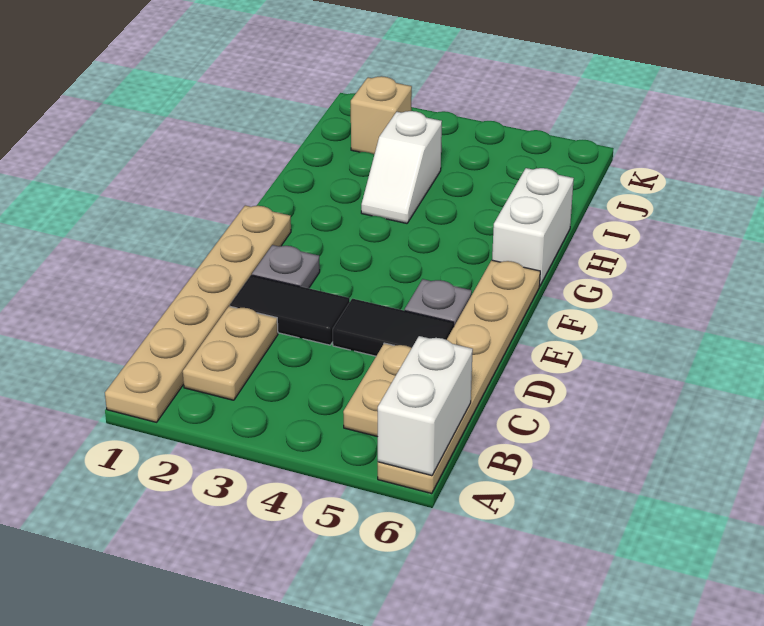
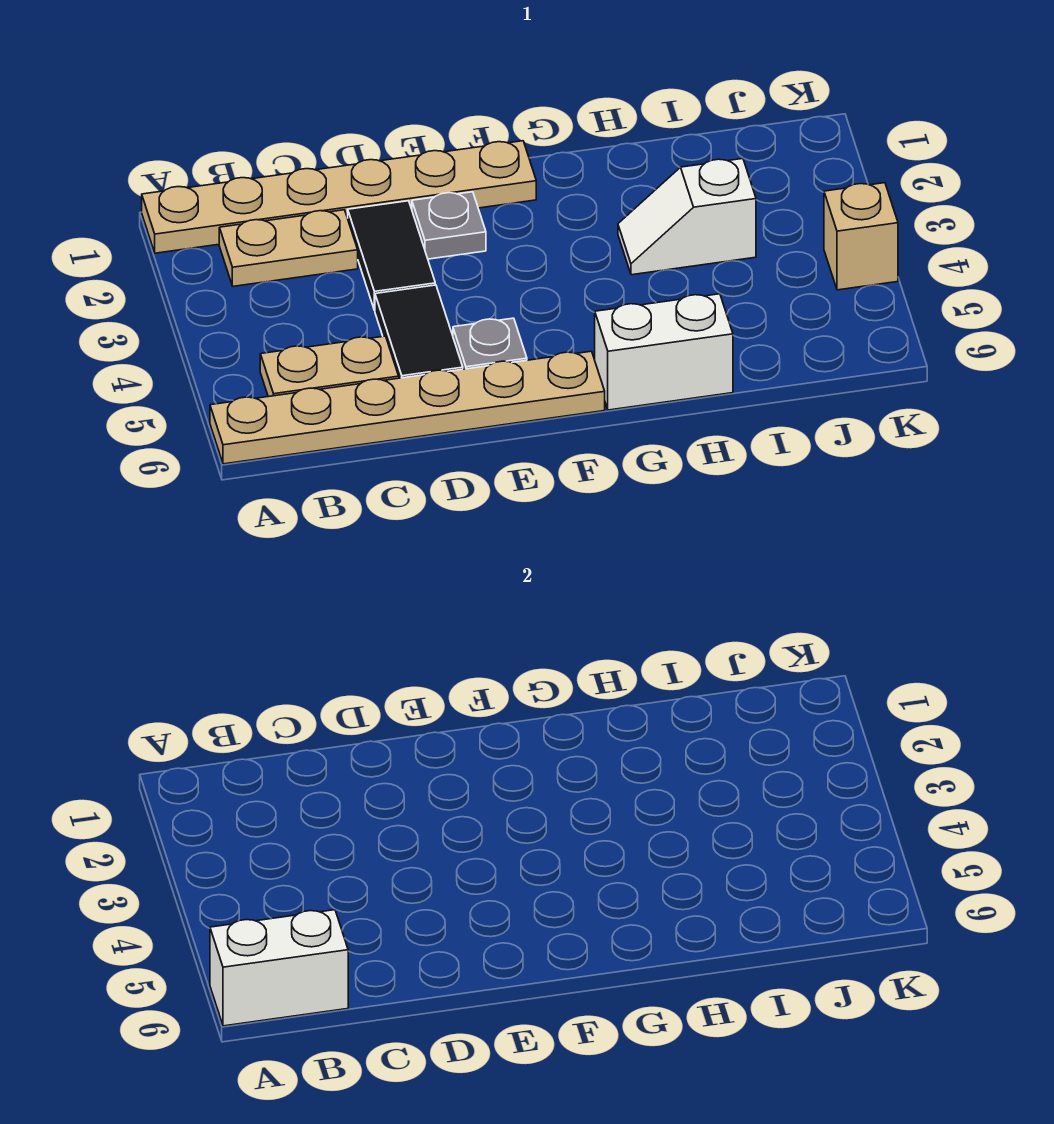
tan brick J2 level 1 -> tan brick K4 level 1

